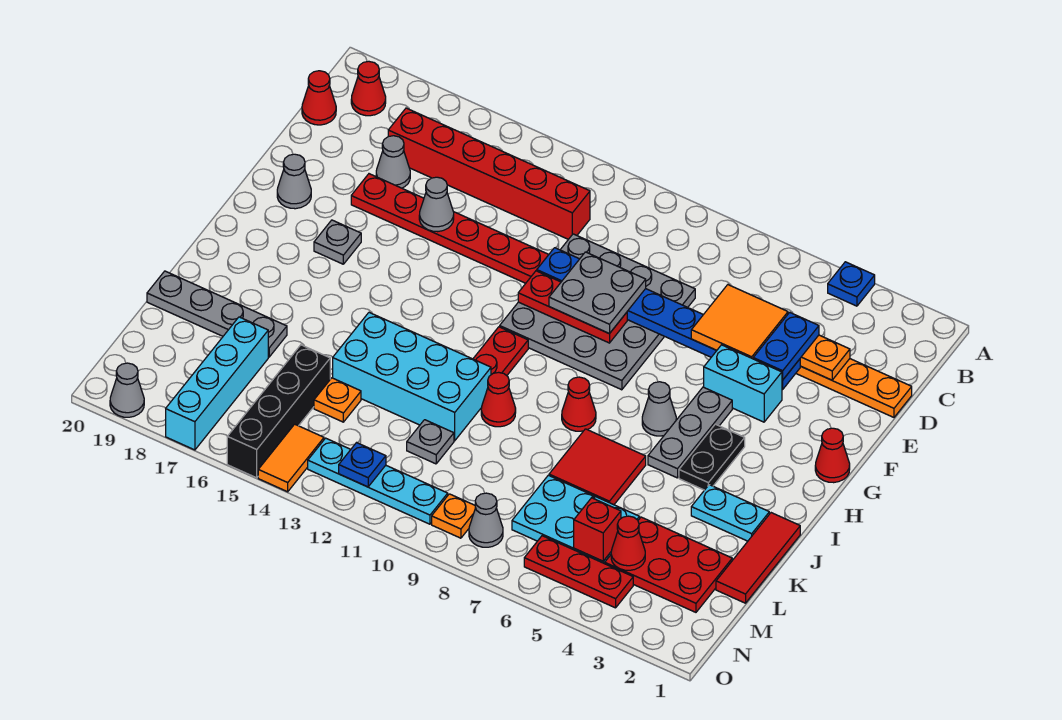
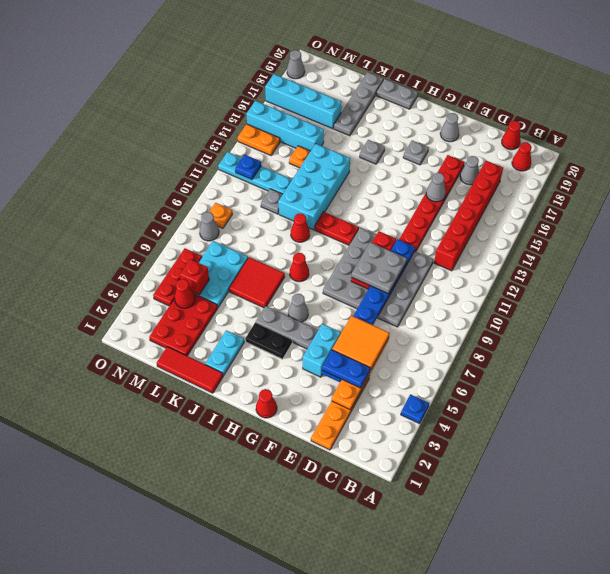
none -> grey plate I16 level 1
none -> grey plate I20:J20 level 1
black brick L15:O15 level 1 -> cyan brick L15:O15 level 1
cyan plate N10:N13 level 1 -> cyan plate L12:O12 level 1
orange tile N14:O14 level 1 -> orange plate N14:O14 level 1

